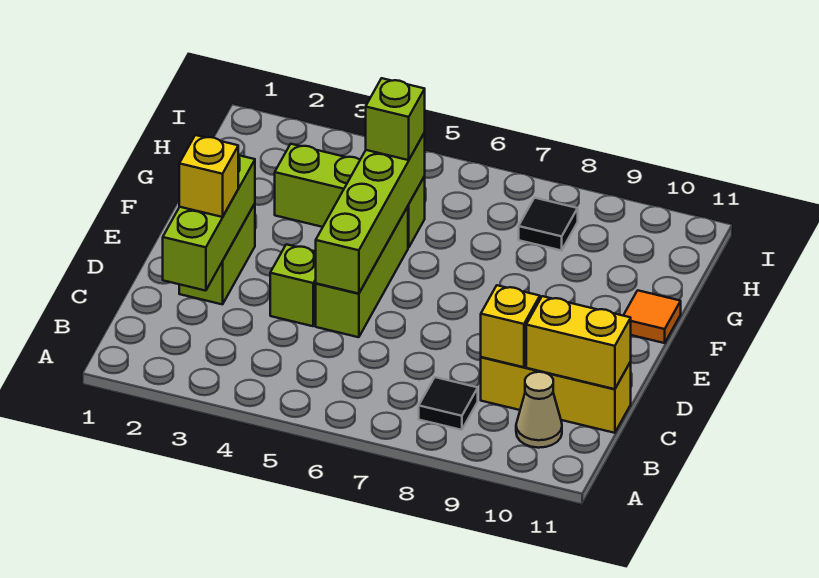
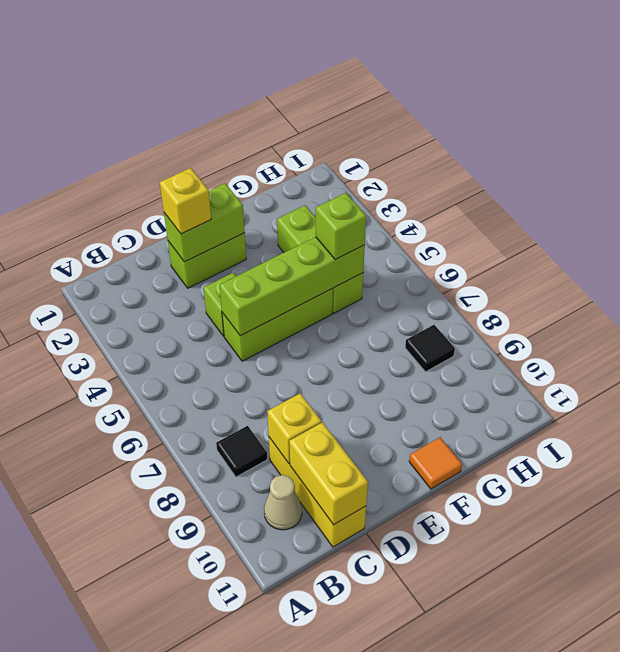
lime brick C2:E2 level 2 -> lime brick D2:E2 level 2

